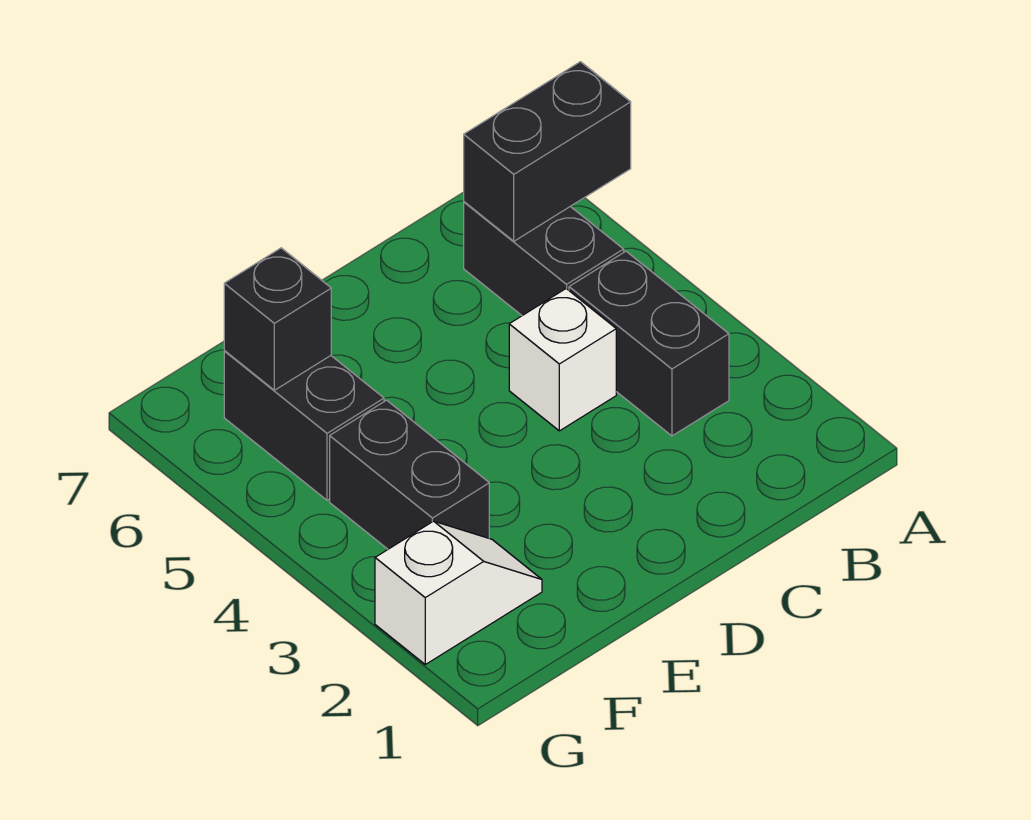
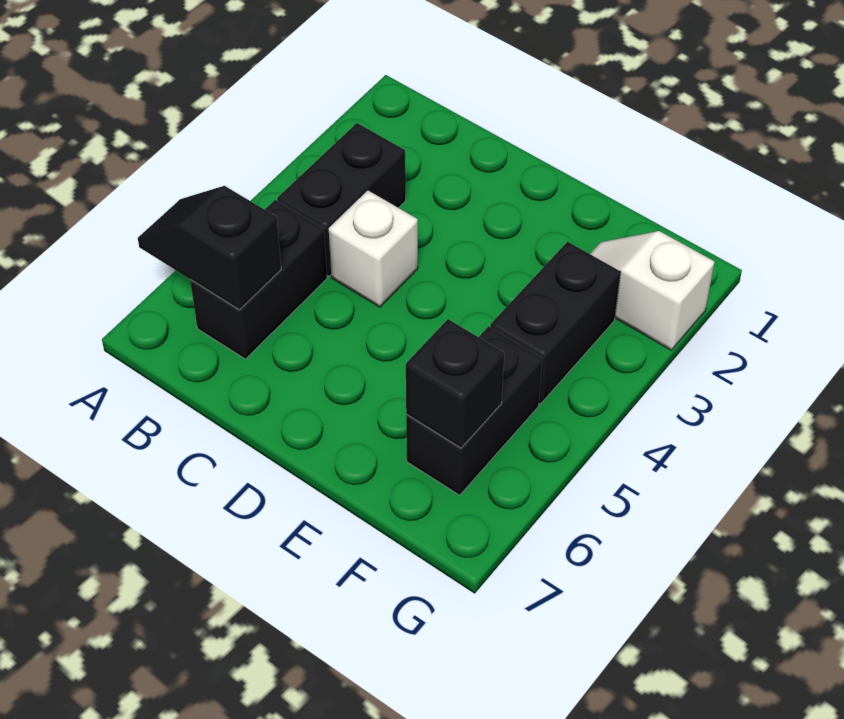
black brick A6:B6 level 2 -> black slope A6:B6 level 2 top B

